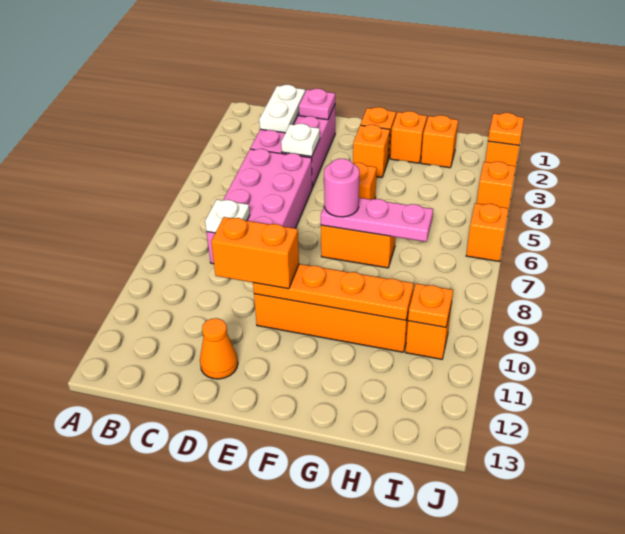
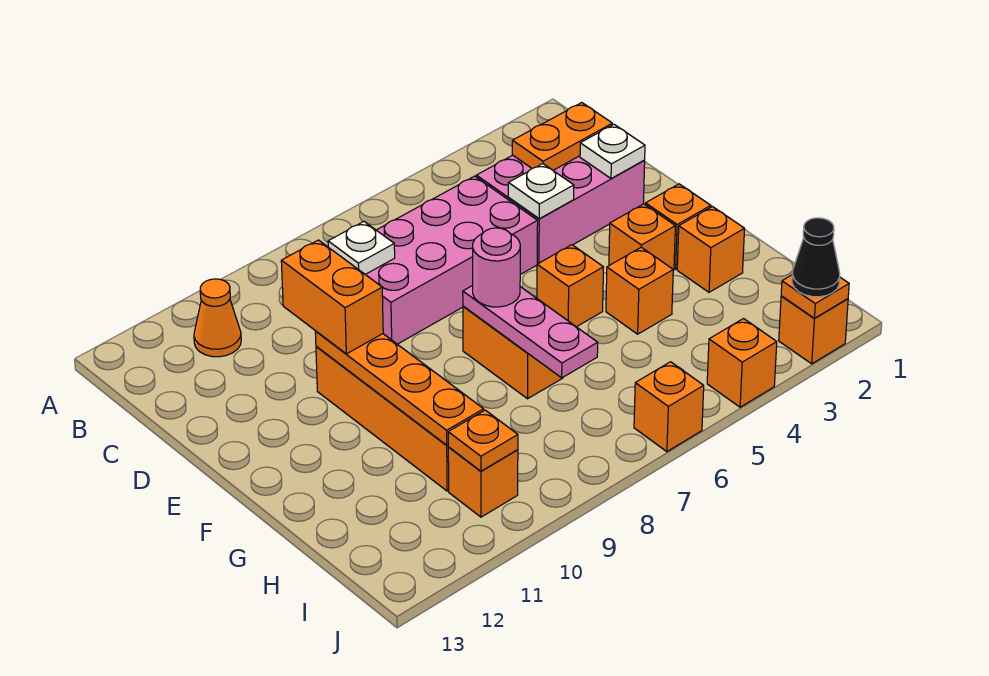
white plate C2:C3 level 2 -> orange plate C2:C3 level 2
pink plate D2 level 2 -> white plate D2 level 2
orange cone D12 level 1 -> orange cone B11 level 1
orange brick H2 level 1 -> orange brick G4 level 1
none -> black cone J2 level 3

